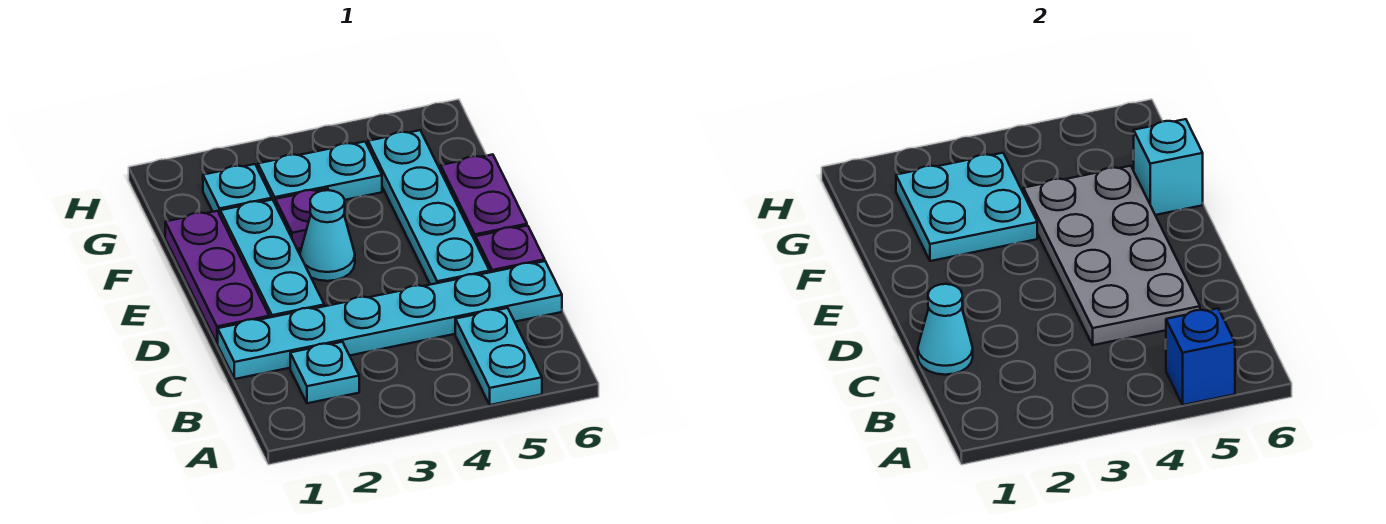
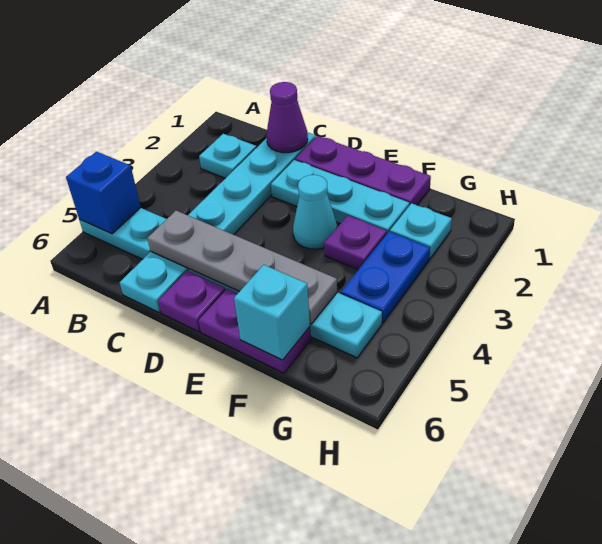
cyan cone C1 level 2 -> purple cone C1 level 2
grey plate C4:F5 level 2 -> grey plate C5:F5 level 2
cyan plate F2:G3 level 2 -> none
cyan plate G3:G4 level 1 -> blue plate G3:G4 level 1

